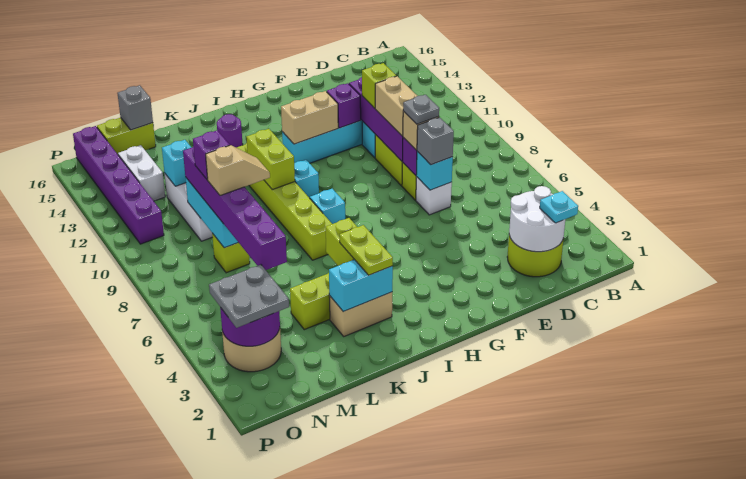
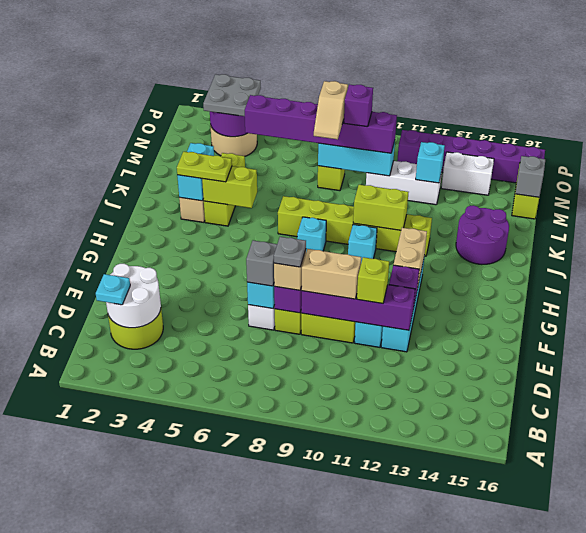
purple round brick J14 level 1 -> purple round brick J14:K15 level 1

